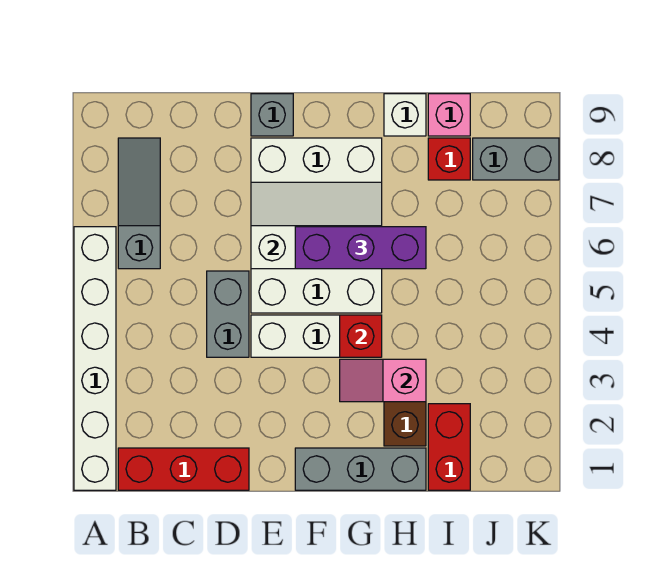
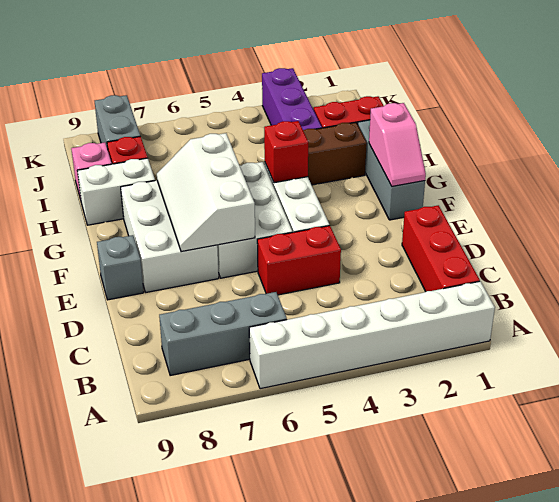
grey slope B6:B8 level 1 top 6 -> grey brick B6:B8 level 1
grey brick D4:D5 level 1 -> red brick D4:D5 level 1
purple brick F6:H6 level 3 -> purple brick I3:K3 level 1
pink slope G3:H3 level 2 top H -> pink slope F1:G1 level 2 top G
white brick H9 level 1 -> white brick H8:H9 level 1

